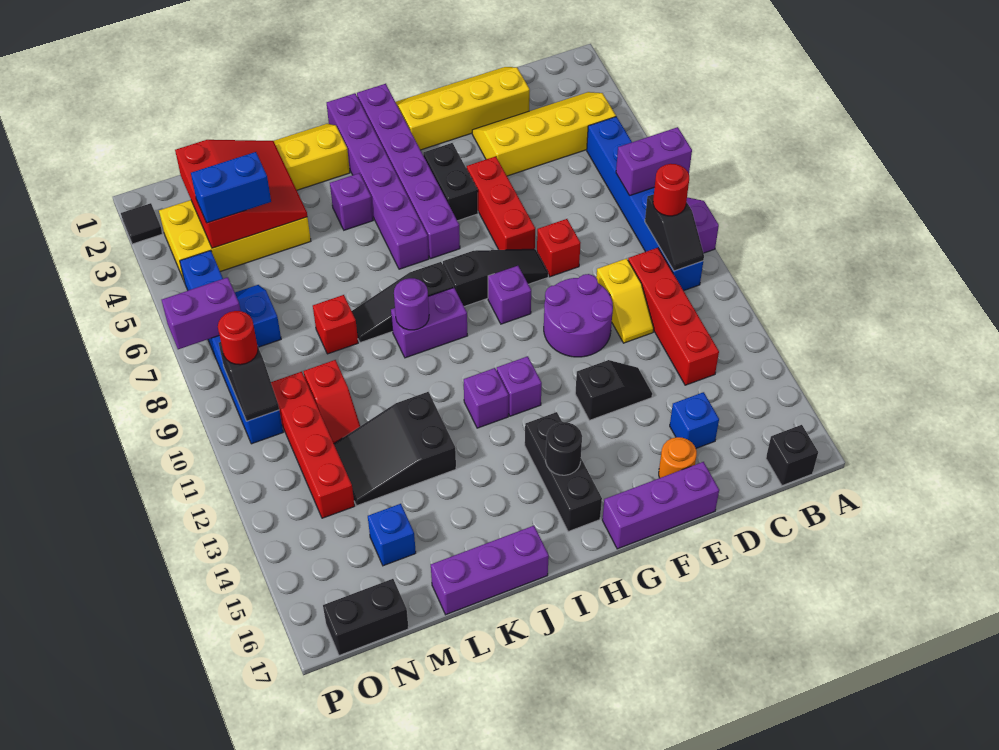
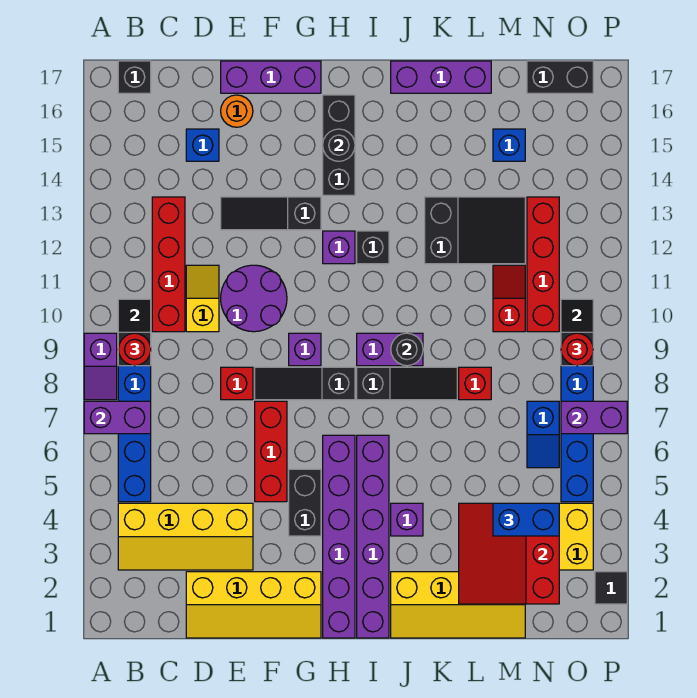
black slope E13:F13 level 1 top F -> black slope E13:G13 level 1 top G
purple brick I12 level 1 -> black brick I12 level 1
purple round brick J9 level 2 -> black round brick J9 level 2

